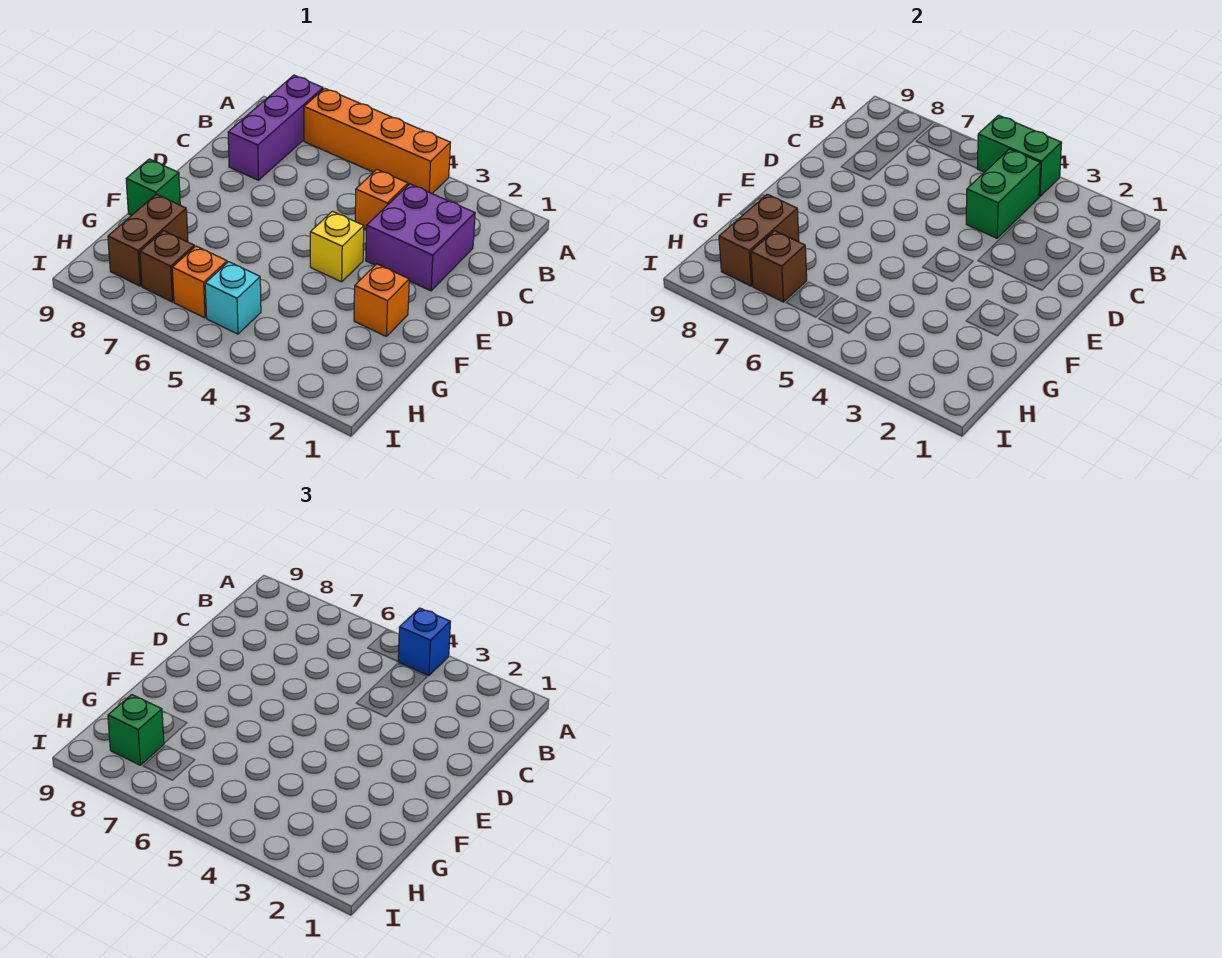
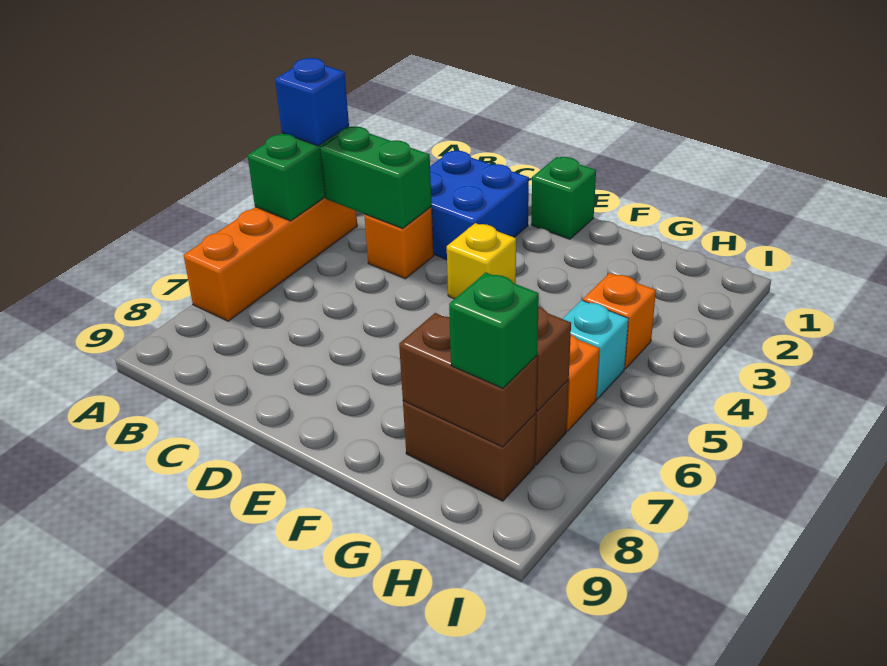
purple brick A8:C8 level 1 -> none
purple brick C2:D3 level 1 -> blue brick C2:D3 level 1
orange brick F2 level 1 -> orange brick H4 level 1
green brick F9 level 1 -> green brick E1 level 1

